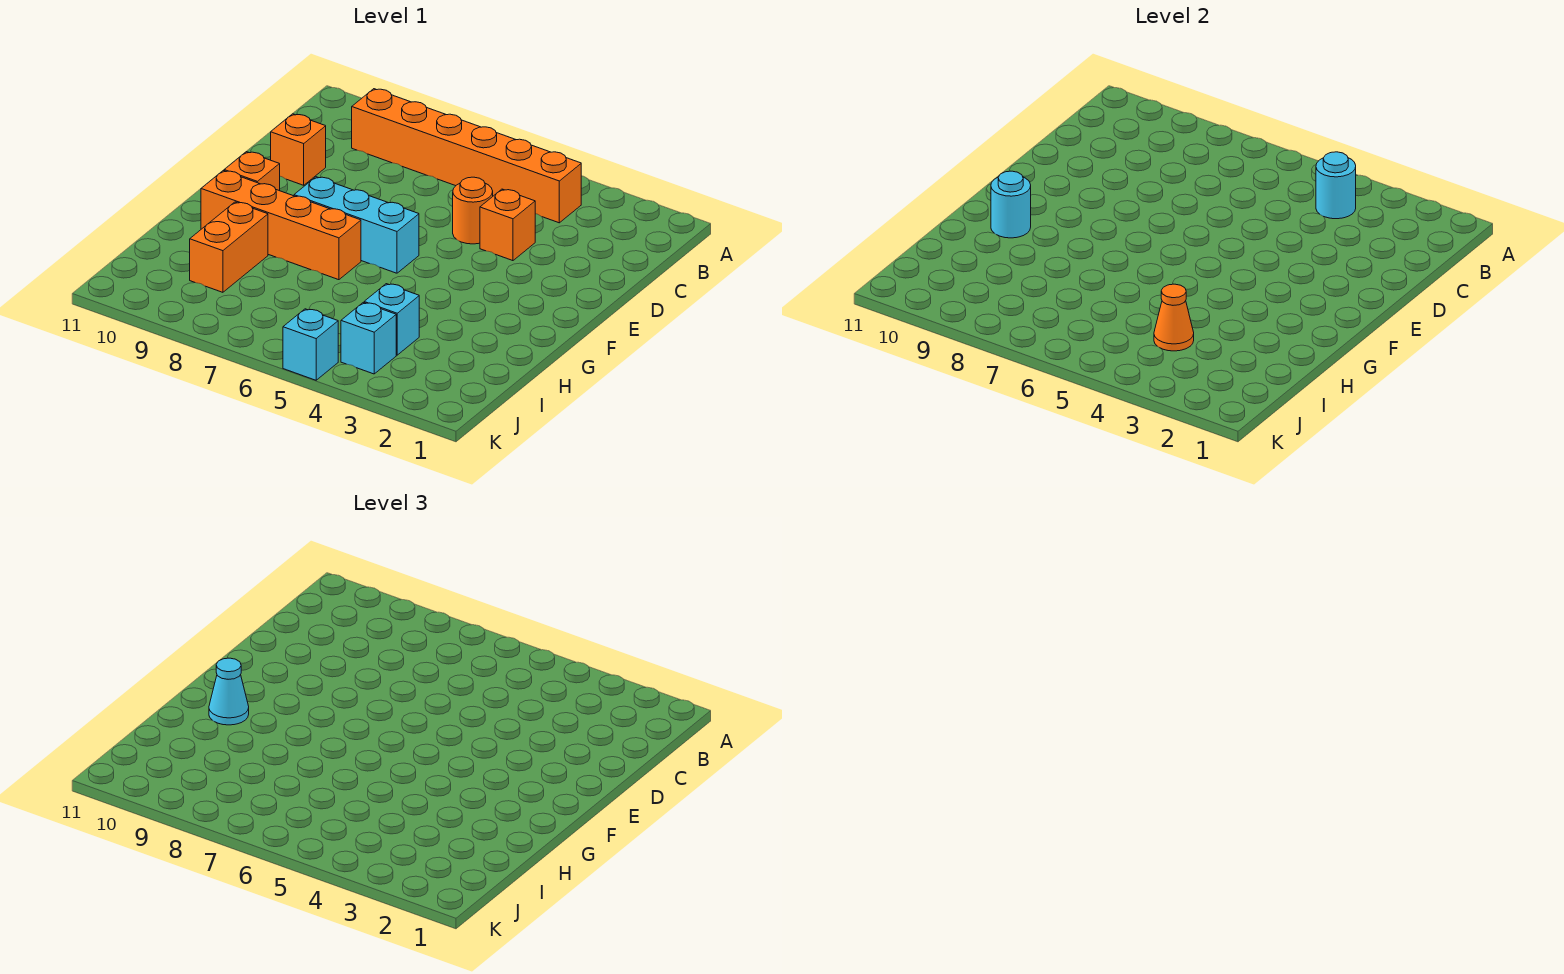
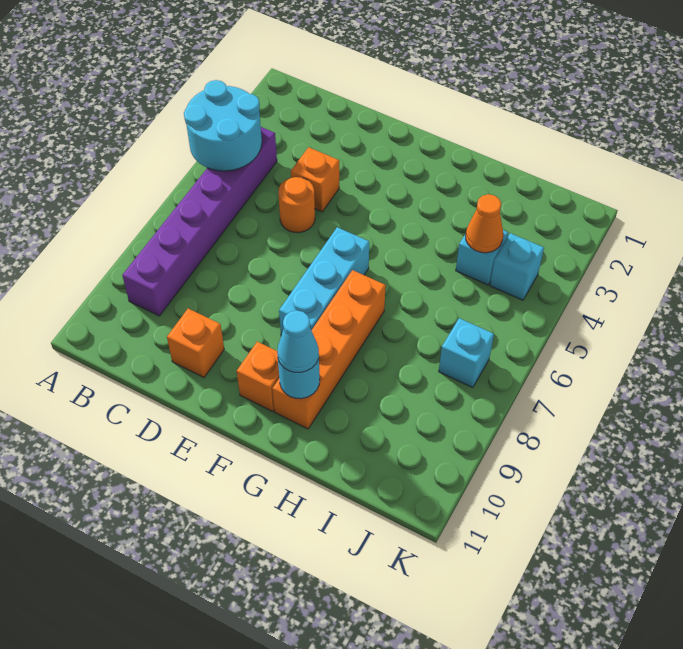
orange brick B4:B9 level 1 -> purple brick B4:B9 level 1
cyan round brick B4 level 2 -> cyan round brick A4:B5 level 2
orange brick H9:I9 level 1 -> none
cyan brick K5 level 1 -> cyan brick J7 level 1

